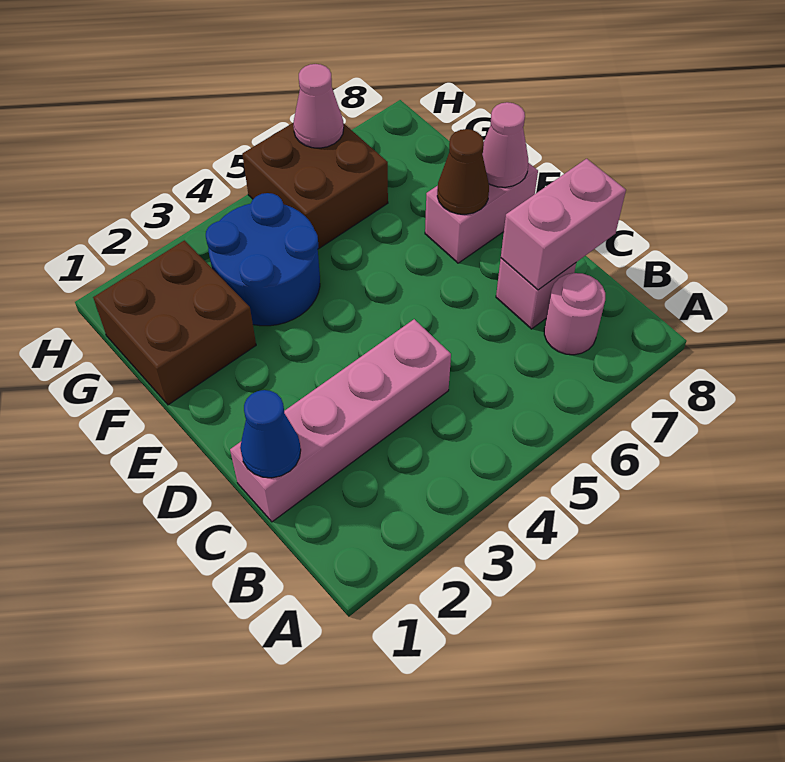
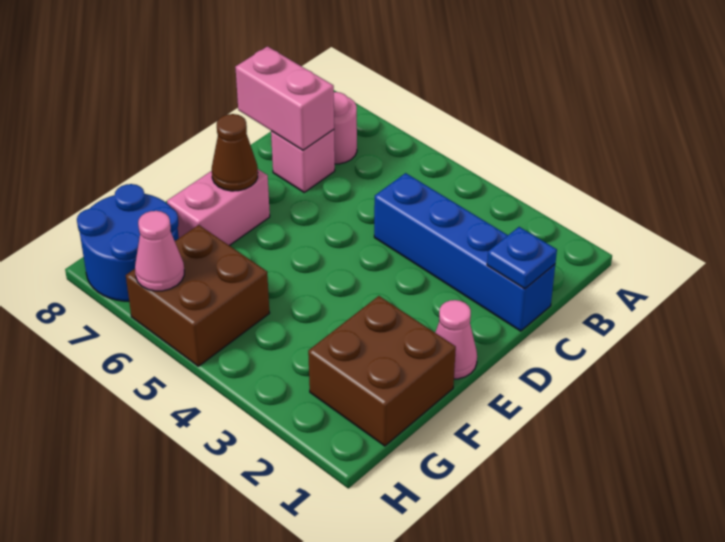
pink brick C1:C4 level 1 -> blue brick C1:C4 level 1
blue cone C1 level 2 -> blue plate C1 level 2
pink brick E7:E8 level 1 -> pink brick E7:F7 level 1
pink cone E8 level 2 -> pink cone E1 level 1
blue round brick F3:G4 level 1 -> blue round brick G7:H8 level 1

